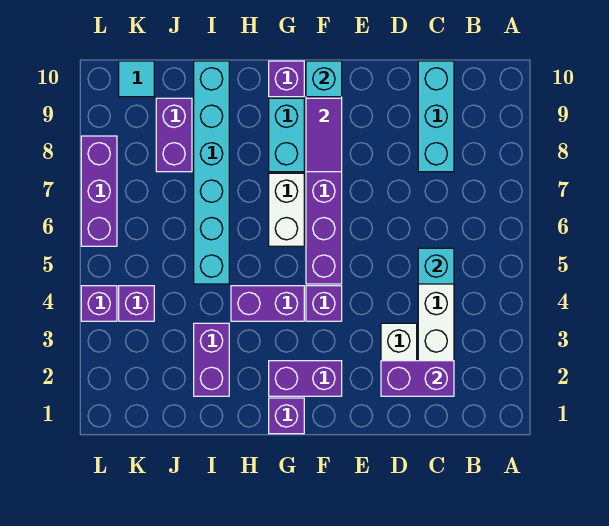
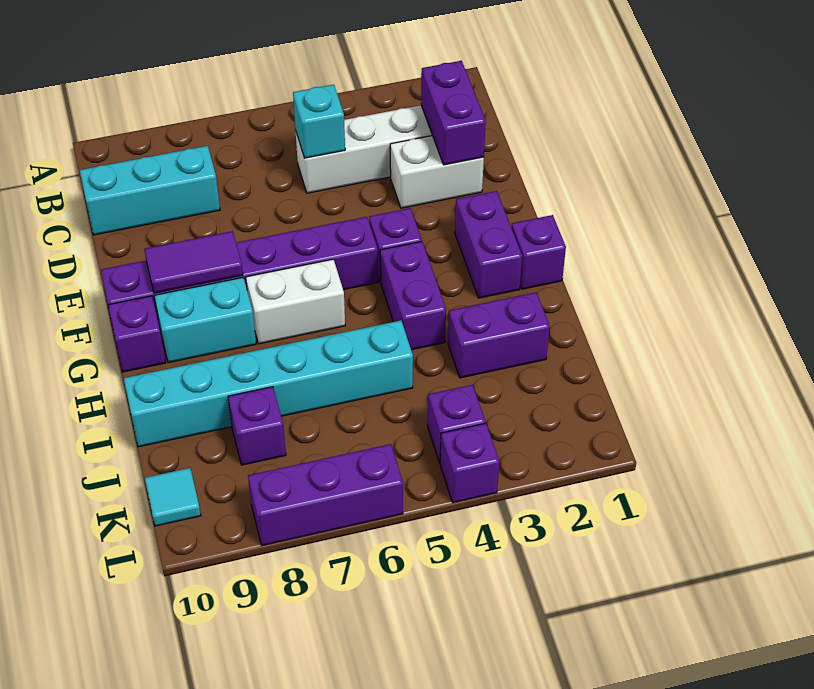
cyan brick F10 level 2 -> none
purple brick J8:J9 level 1 -> purple brick J8 level 1

